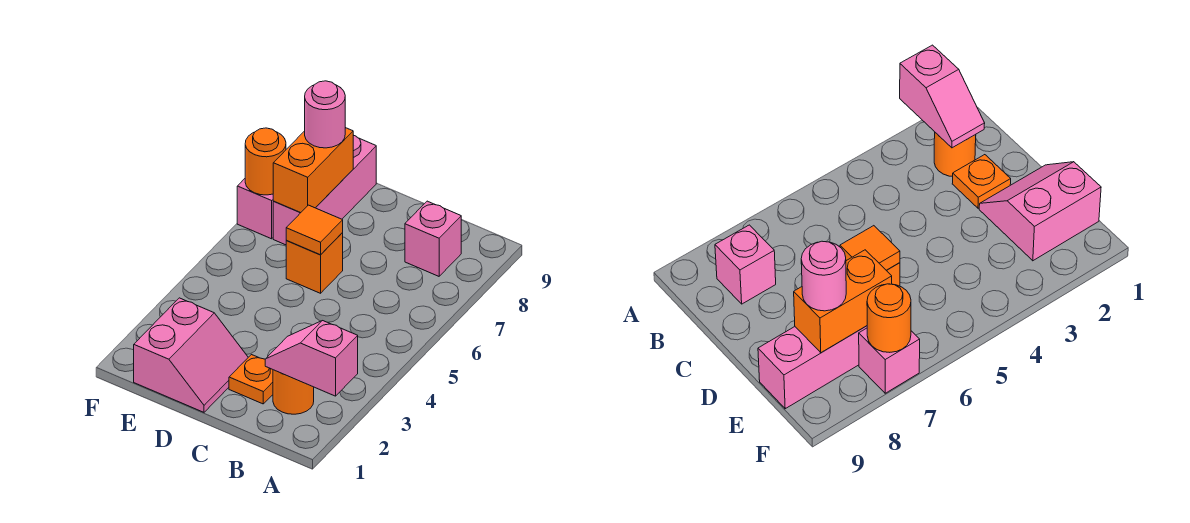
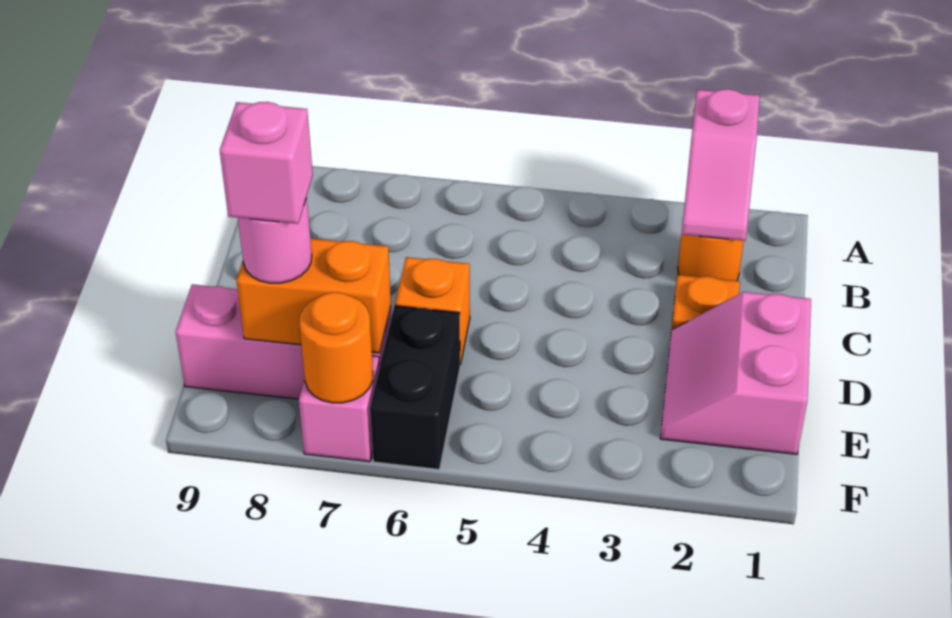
pink brick B8 level 1 -> pink brick E8 level 4
pink slope D1:E2 level 1 top E -> pink slope D1:E2 level 1 top 1
orange tile D6 level 2 -> none
none -> black brick E6:F6 level 1

